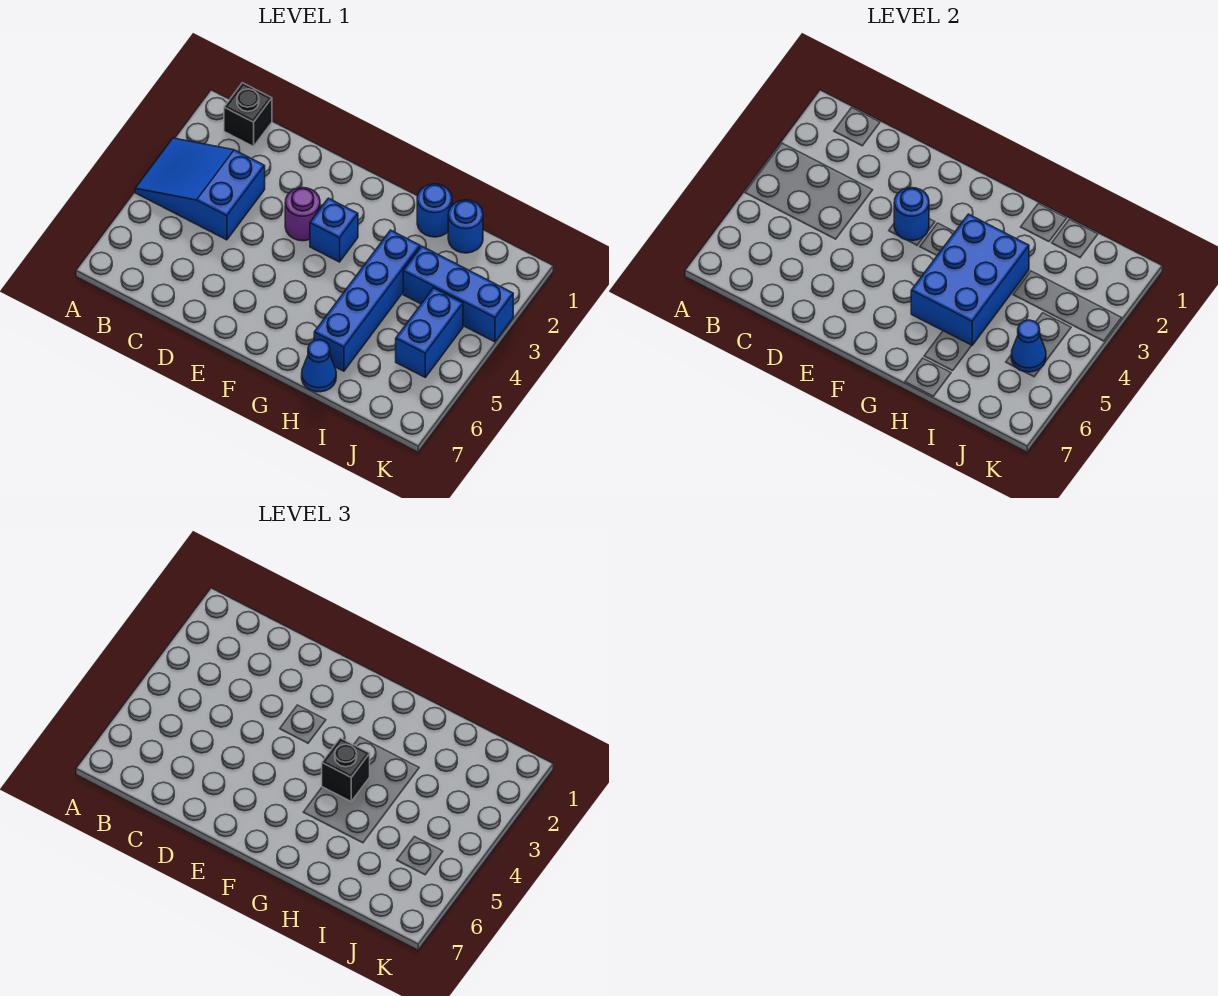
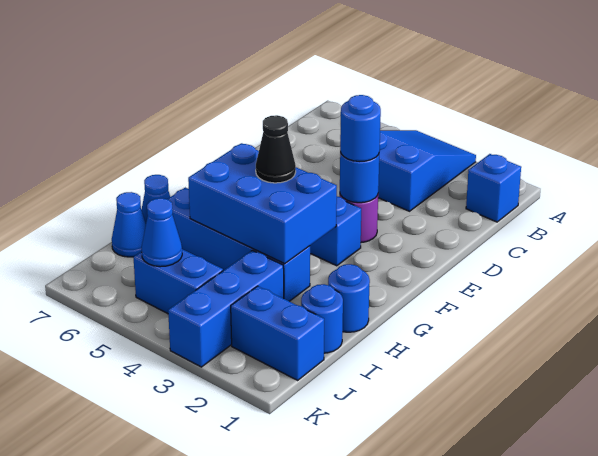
black brick B1 level 1 -> blue brick B1 level 1
none -> blue round brick E3 level 3
black brick G4 level 3 -> black cone G4 level 3
none -> blue cone I7 level 1
none -> blue brick J1:J2 level 1

